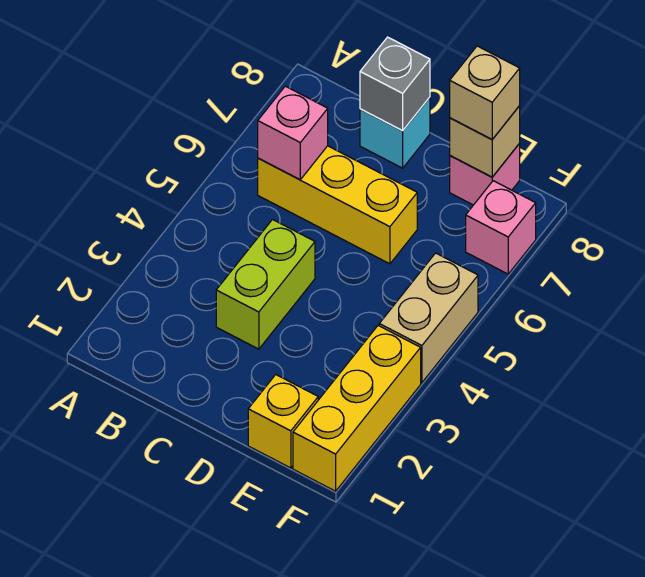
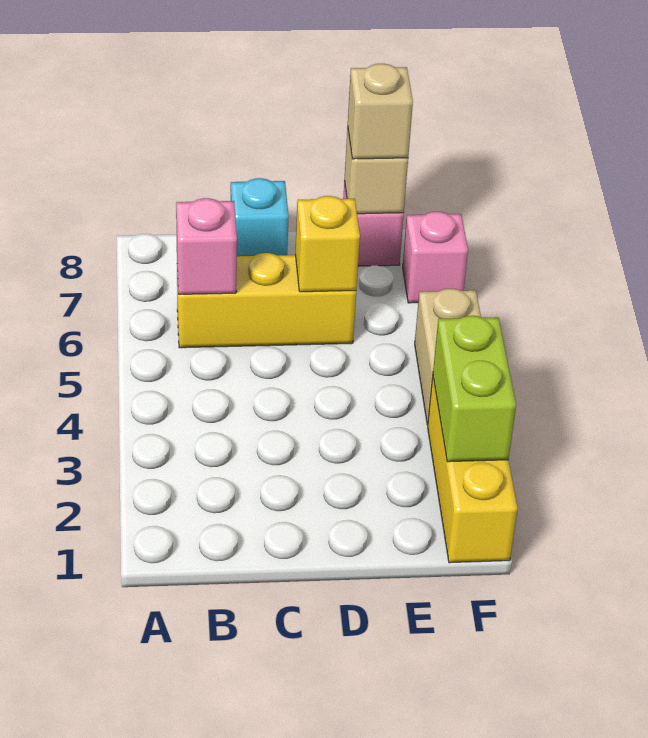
lime brick C3:C4 level 1 -> lime brick F2:F3 level 2
grey brick C8 level 2 -> none
yellow brick E1 level 1 -> yellow brick D6 level 2

